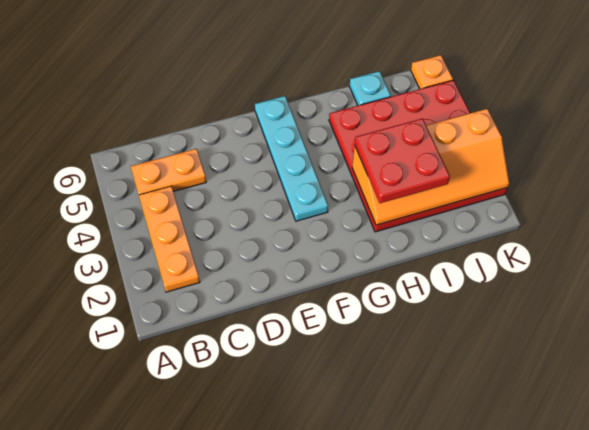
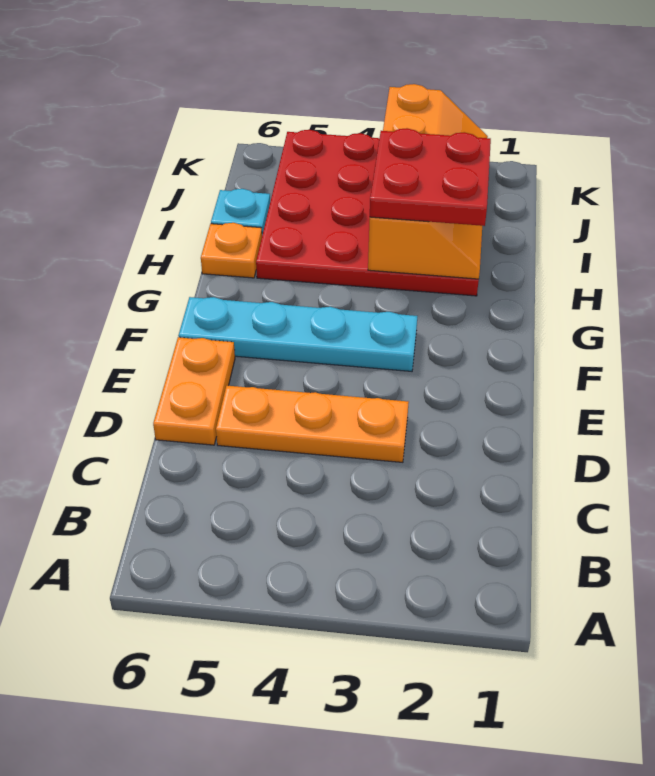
orange plate B2:B4 level 1 -> orange plate D3:D5 level 1
orange plate B5:C5 level 1 -> orange plate D6:E6 level 1
orange plate K6 level 1 -> orange plate H6 level 1

